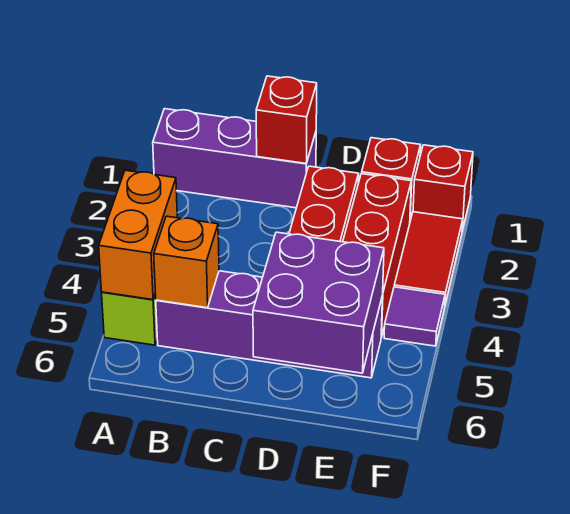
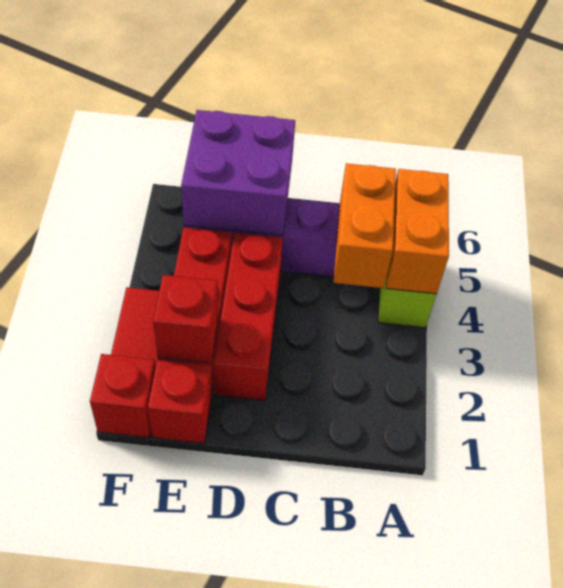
purple brick A1:C1 level 1 -> none
orange brick B5 level 2 -> orange brick B4:B5 level 2
red brick C1 level 2 -> red brick E2 level 2
purple tile F4 level 1 -> none

